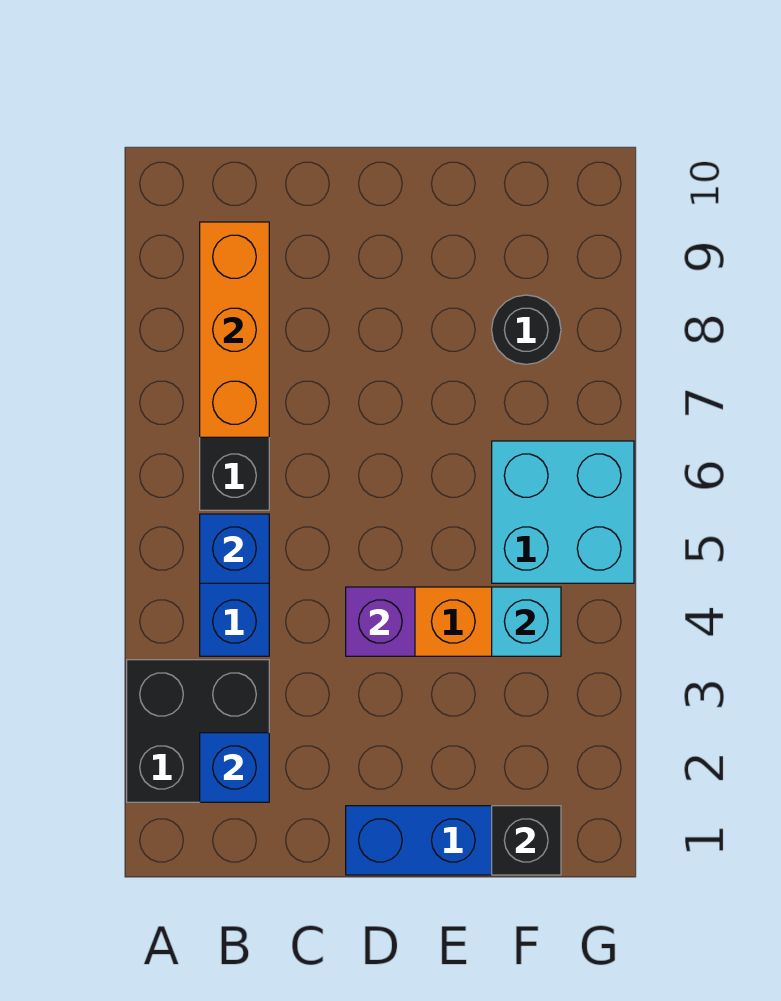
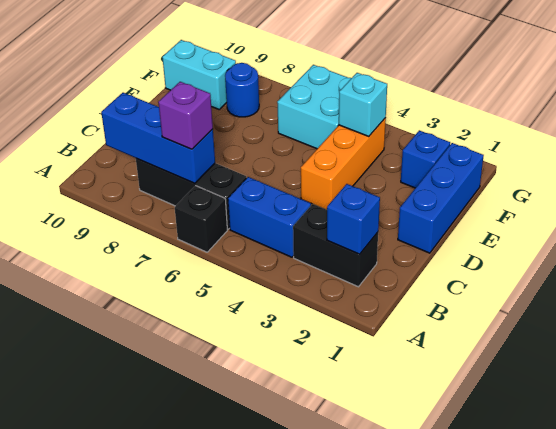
black brick A2:B3 level 1 -> black brick B2:B3 level 1
blue brick B5 level 2 -> blue brick F2 level 1
orange brick B7:B9 level 2 -> blue brick B7:B9 level 2
purple brick D4 level 2 -> purple brick B7 level 3
black brick F1 level 2 -> black brick A6 level 1
black round brick F8 level 1 -> blue round brick F8 level 1
none -> cyan brick F9:F10 level 1

